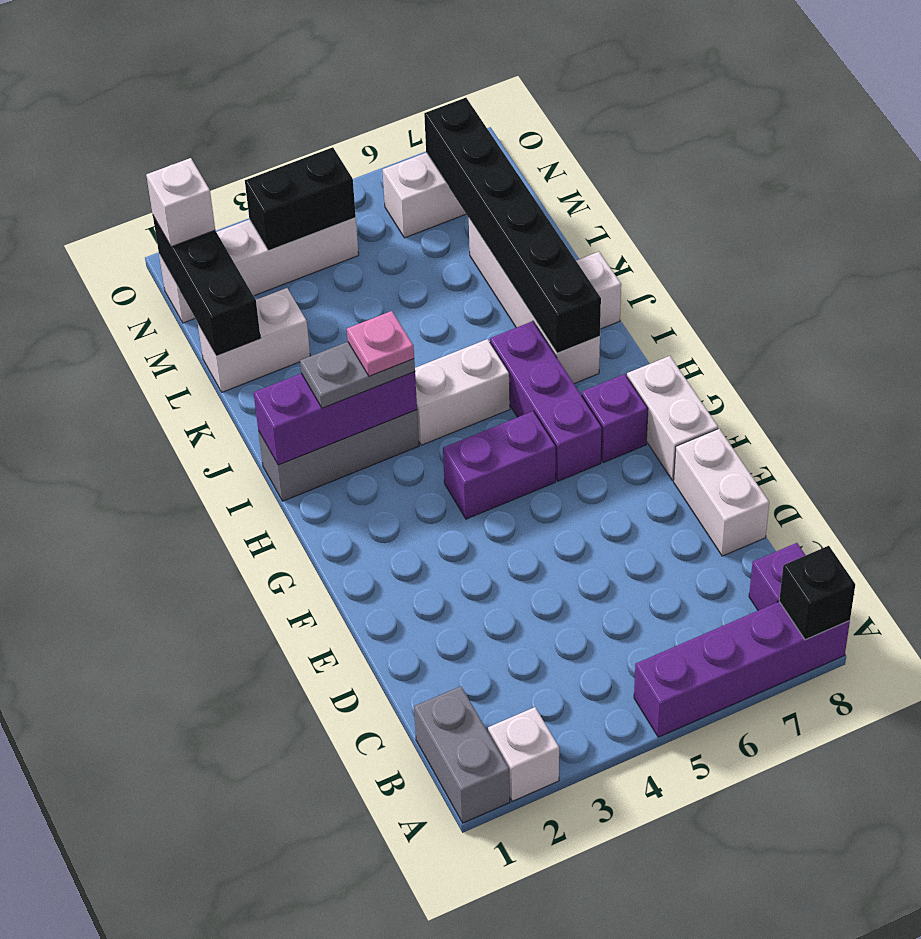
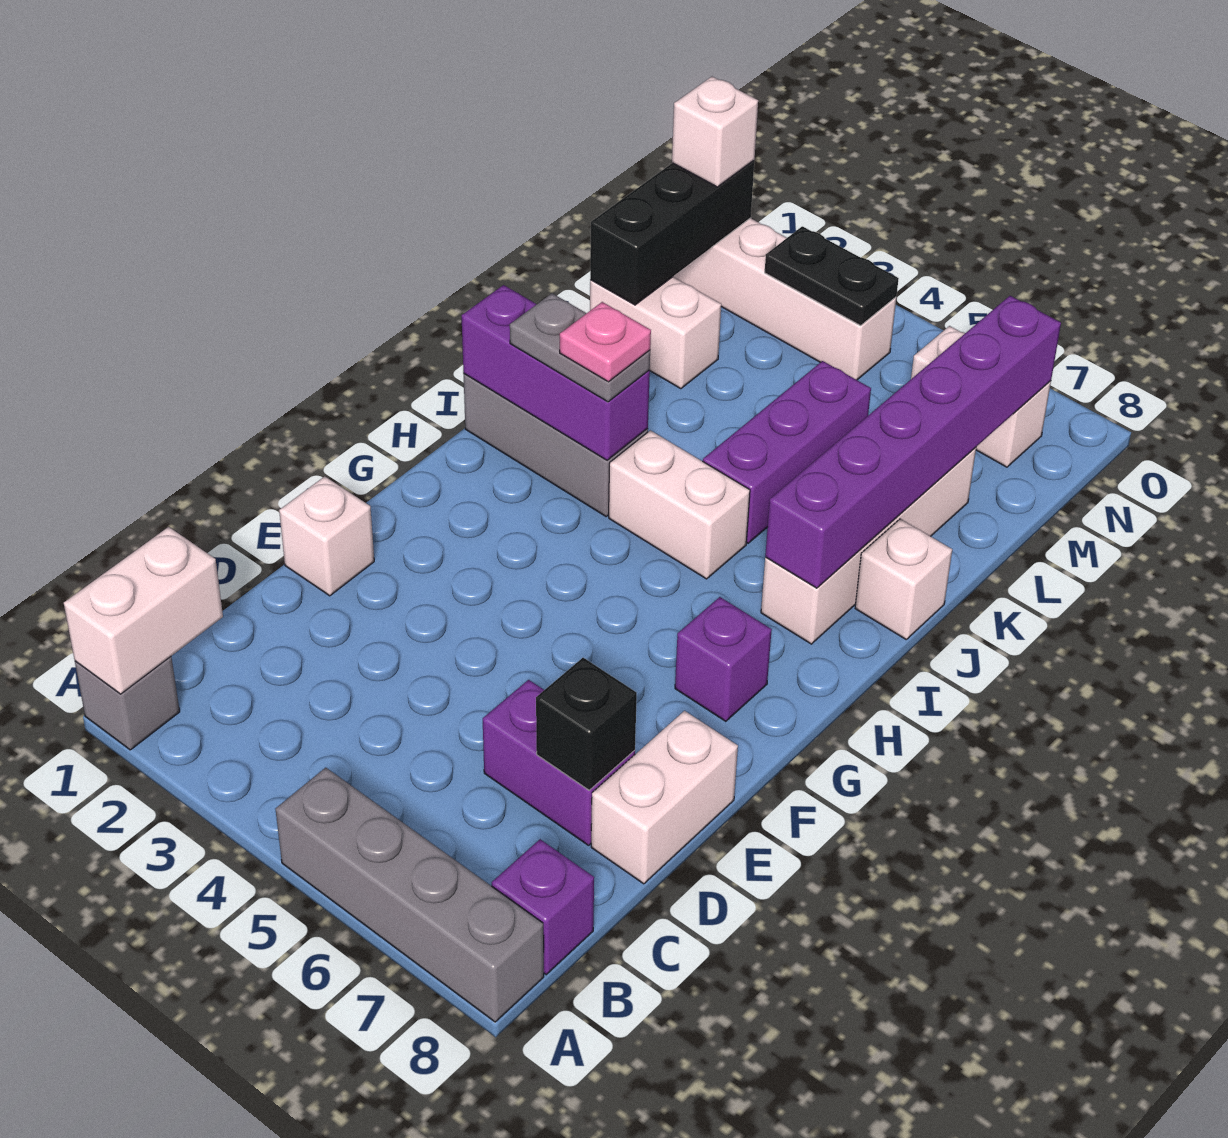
grey brick A1:B1 level 1 -> grey brick A1 level 1
white brick A2 level 1 -> white brick E1 level 1
purple brick A5:A8 level 1 -> grey brick A5:A8 level 1
black brick A8 level 2 -> black brick D7 level 2
white brick F8:G8 level 1 -> white brick A1:B1 level 2
purple brick G4:G5 level 1 -> purple brick D6:D7 level 1
purple brick G6:I6 level 1 -> purple brick J5:L5 level 1
black brick I7:N7 level 2 -> purple brick I7:N7 level 2
black brick N3:N4 level 2 -> black plate N3:N4 level 2

